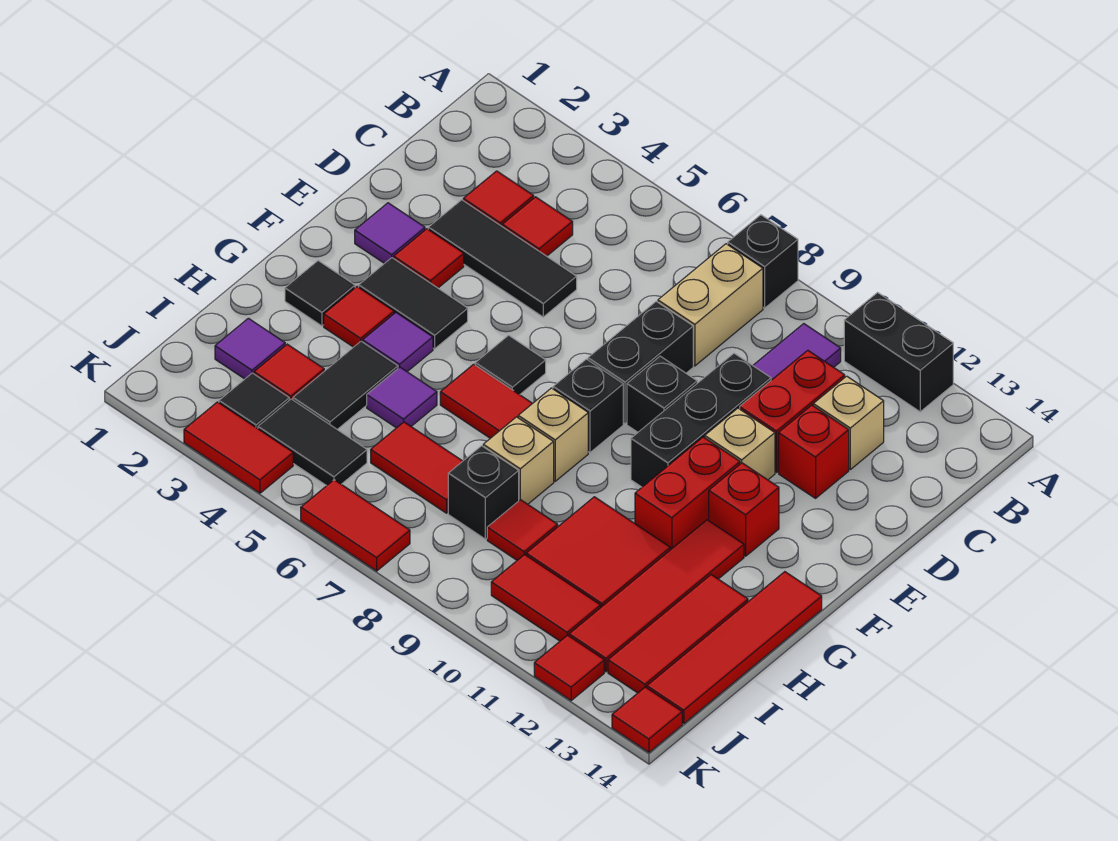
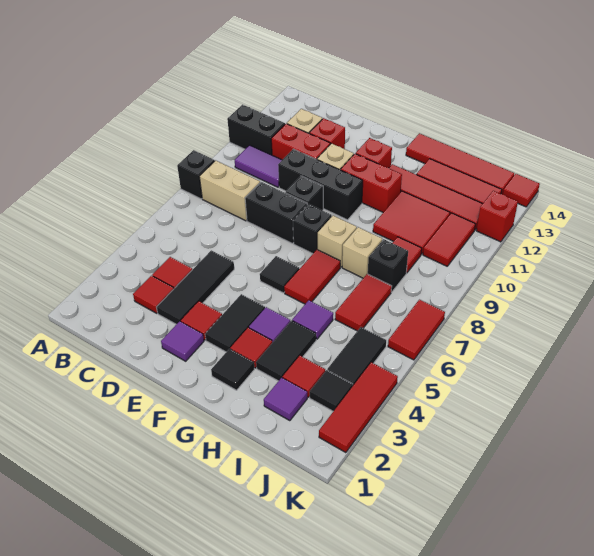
black brick A11:A12 level 1 -> black brick A11:B11 level 1
black tile H4:I4 level 1 -> black tile H3:H4 level 1
red tile K3:K4 level 1 -> red tile K2:K4 level 1
red tile K12 level 1 -> red brick K12 level 1

